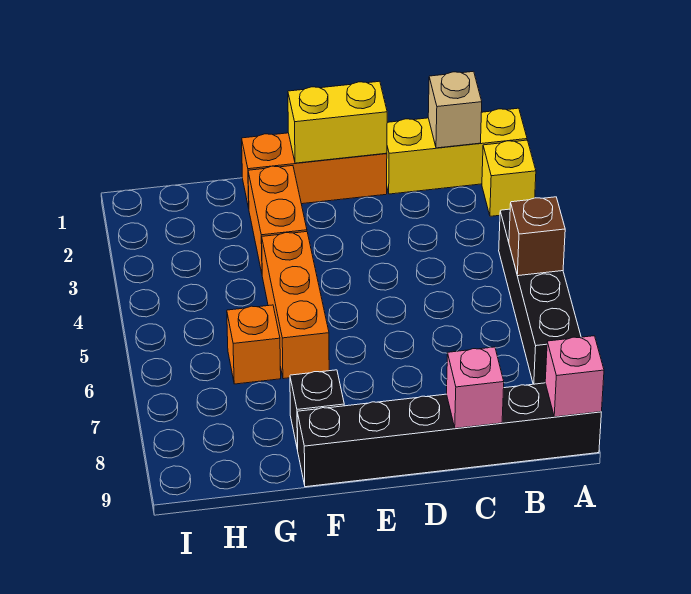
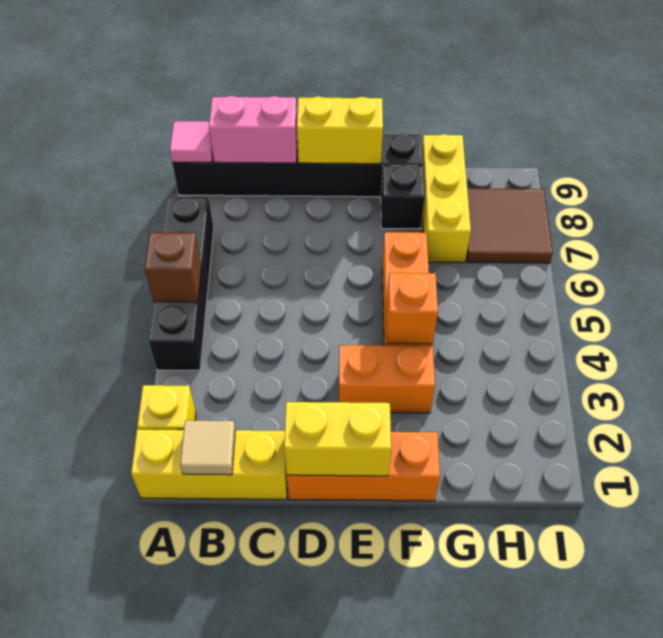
pink brick A9 level 2 -> pink tile A9 level 2
tan brick B1 level 2 -> tan tile B1 level 2
pink brick C9 level 2 -> pink brick B9:C9 level 2
none -> yellow brick D9:E9 level 2
orange brick F2:F3 level 1 -> orange brick E3:F3 level 1
orange brick G6 level 1 -> orange brick F4 level 2
none -> yellow brick G7:G9 level 1
none -> brown tile H7:I8 level 1

